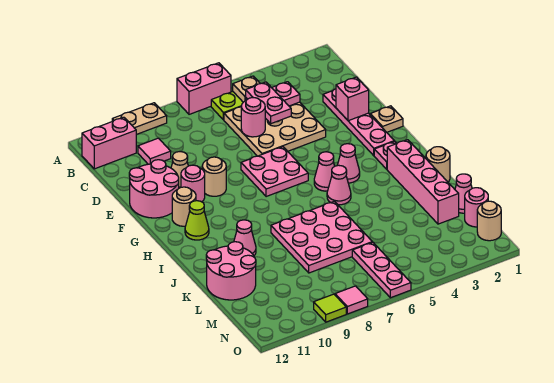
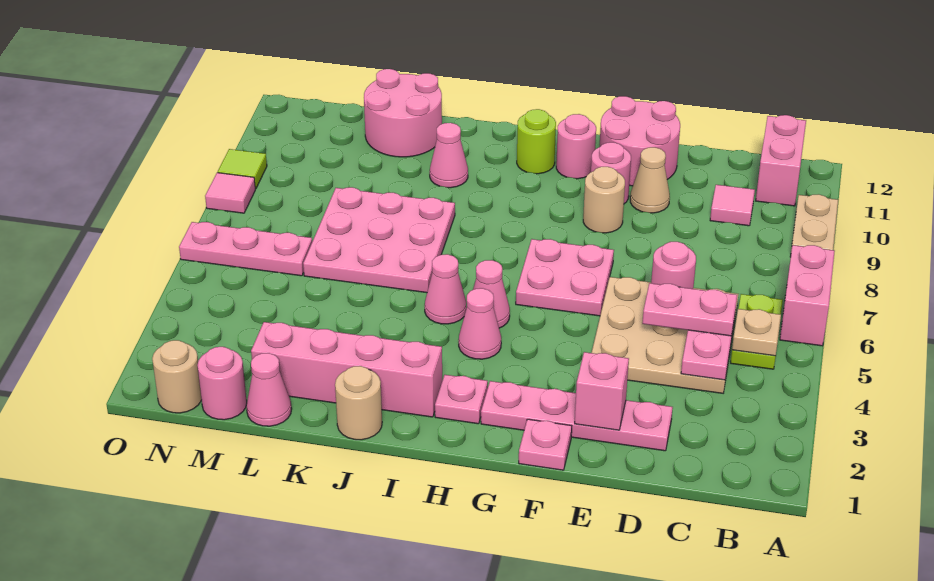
tan plate F1 level 1 -> pink plate F1 level 1
tan round brick G11 level 1 -> pink round brick G11 level 1
lime cone H11 level 1 -> lime round brick H11 level 1

